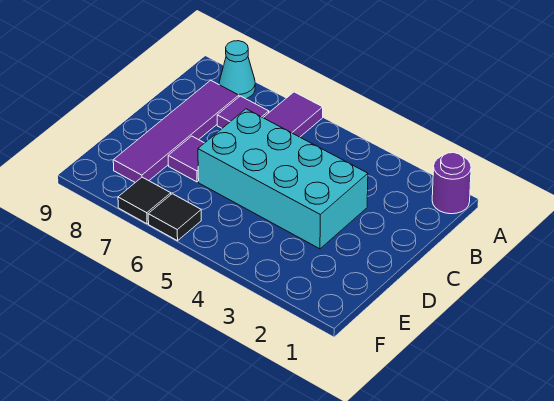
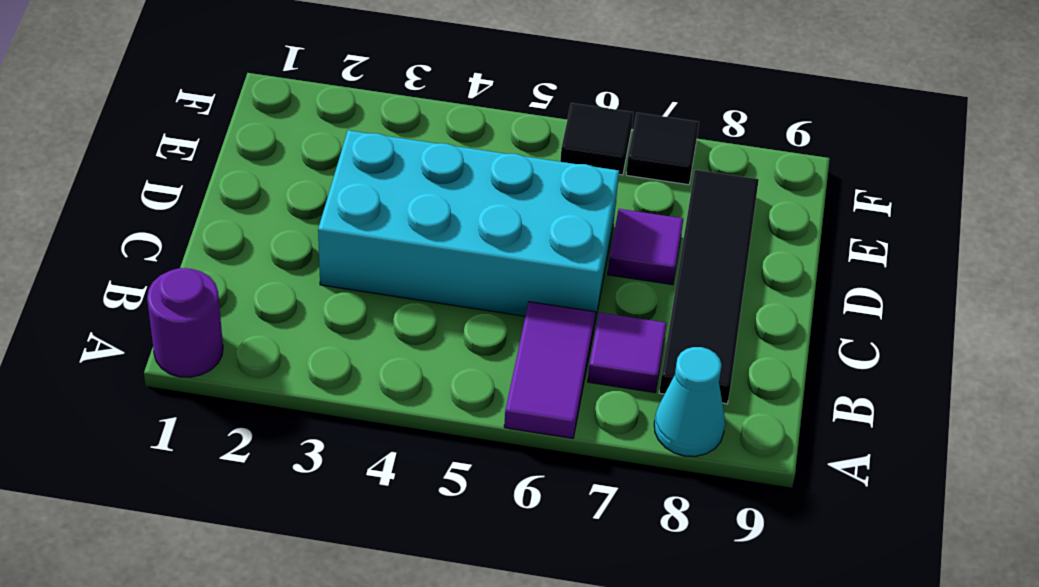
purple tile B8:E8 level 1 -> black tile B8:E8 level 1

